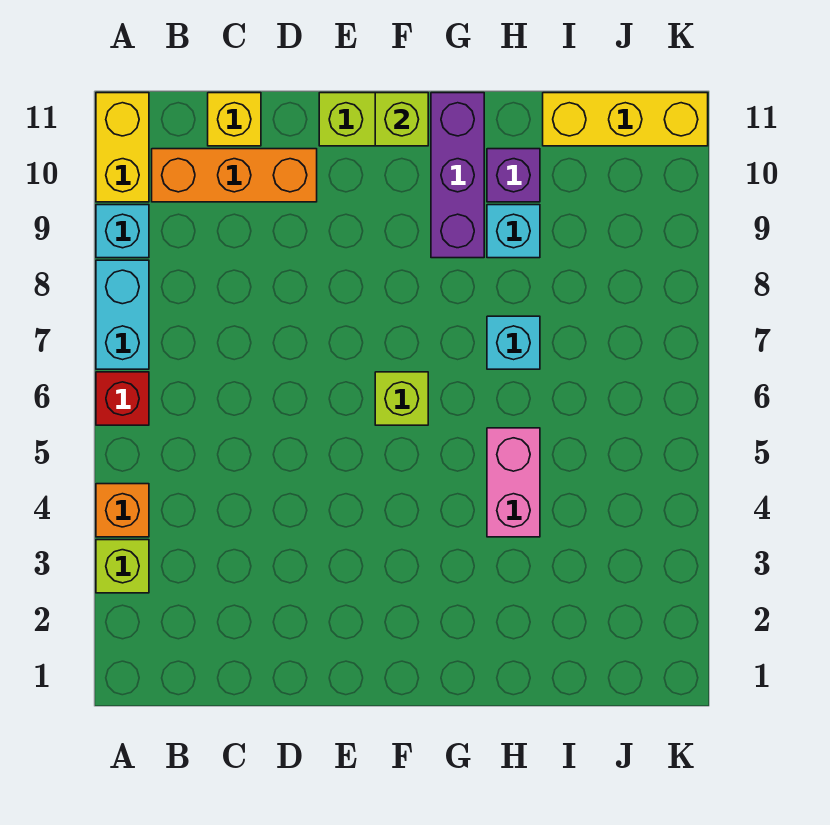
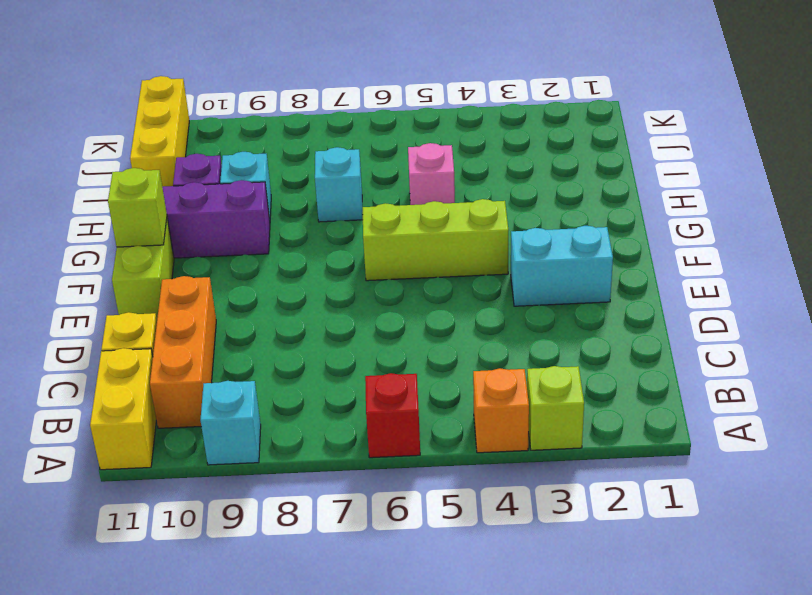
cyan brick A7:A8 level 1 -> cyan brick E2:E3 level 1
yellow brick A10:A11 level 1 -> yellow brick A11:B11 level 1
lime brick F6 level 1 -> lime brick F4:F6 level 1
pink brick H4:H5 level 1 -> pink brick H5 level 1

